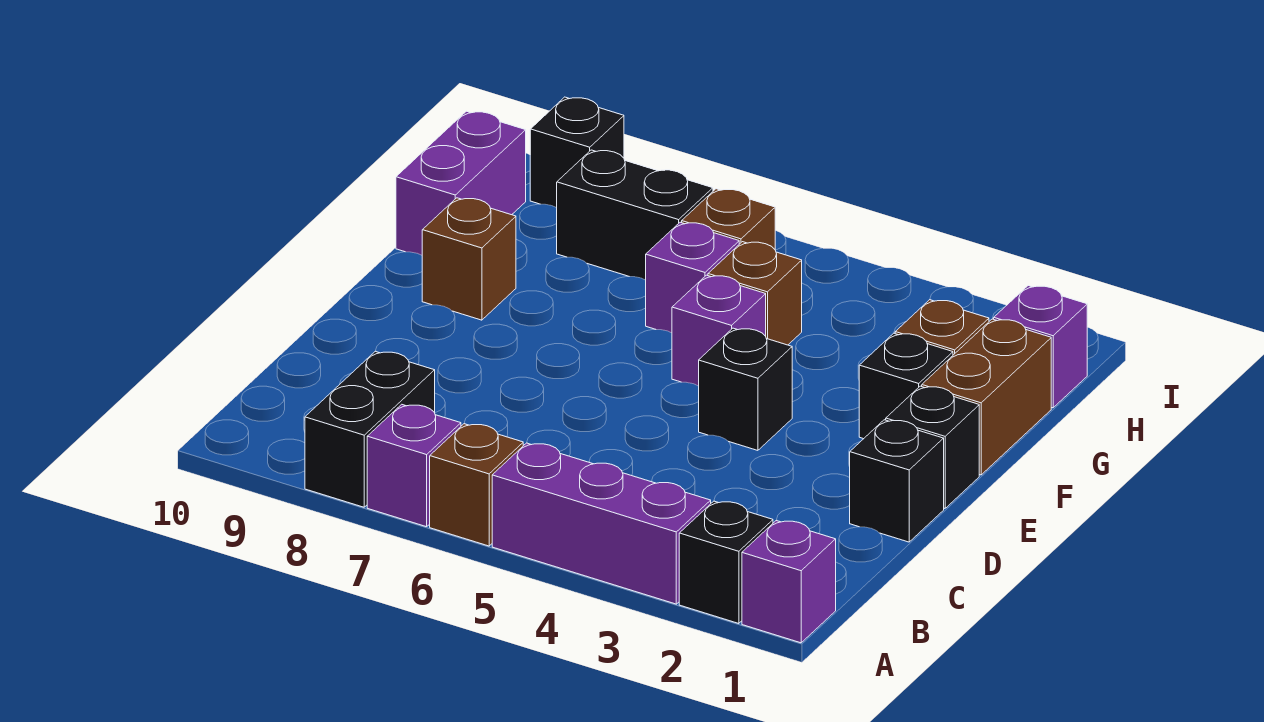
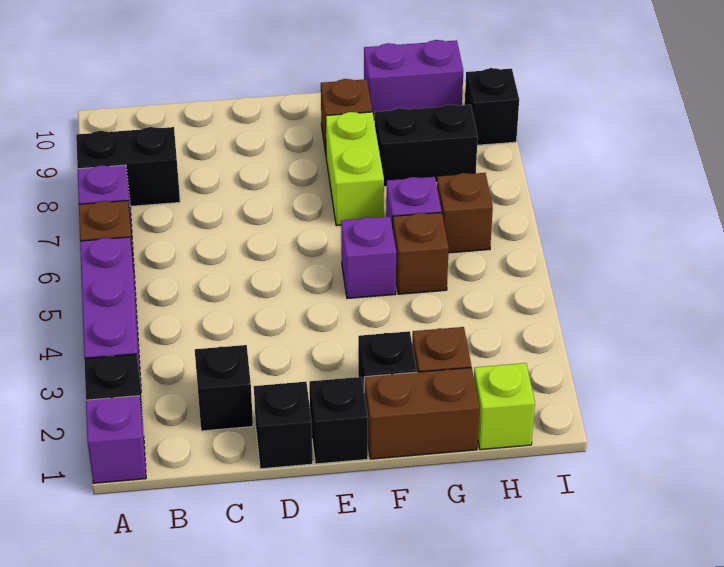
black brick E4 level 1 -> black brick C2 level 1
none -> lime brick F7:F8 level 1
purple brick H1 level 1 -> lime brick H1 level 1
black brick H7:H8 level 1 -> black brick G8:H8 level 1

